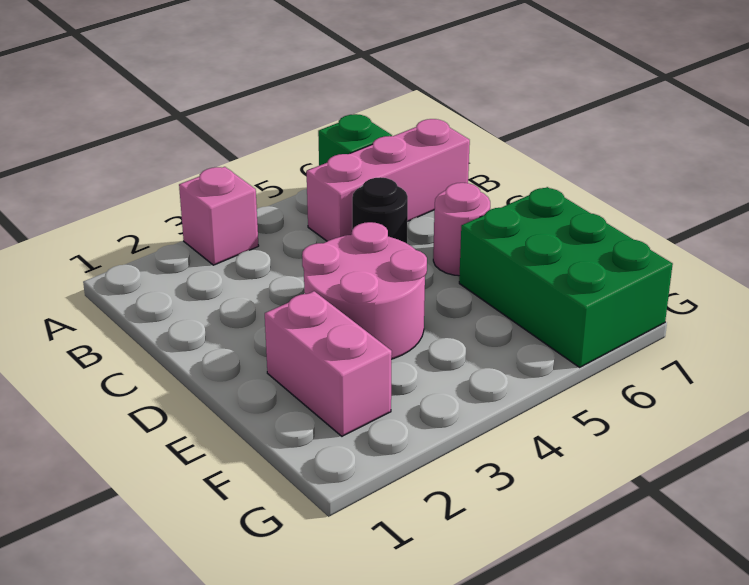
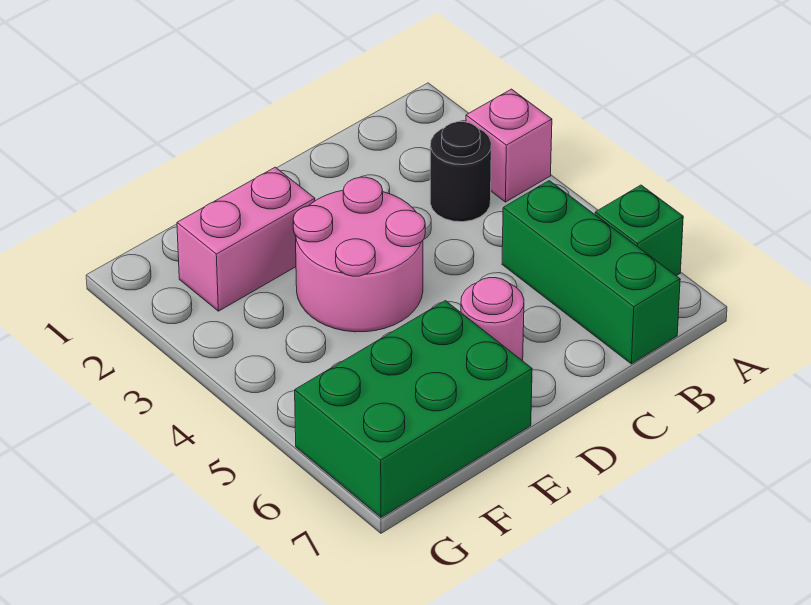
pink brick B5:B7 level 1 -> green brick B5:B7 level 1
black round brick C5 level 1 -> black round brick B3 level 1

